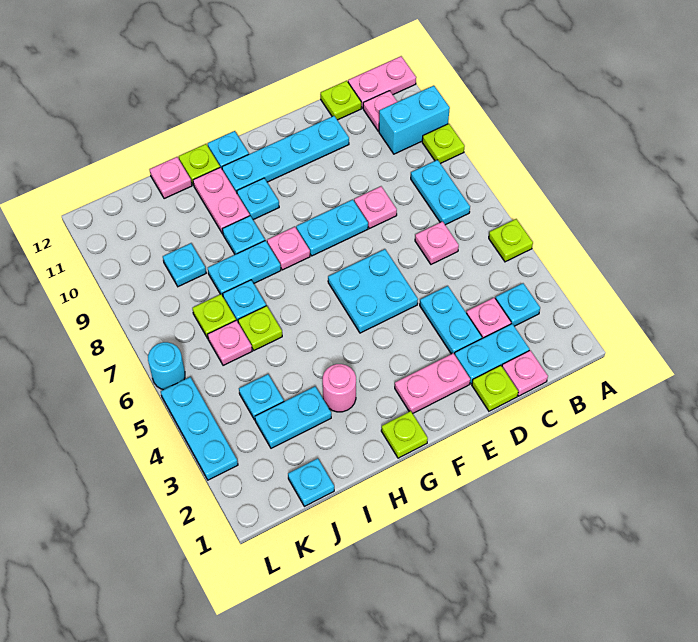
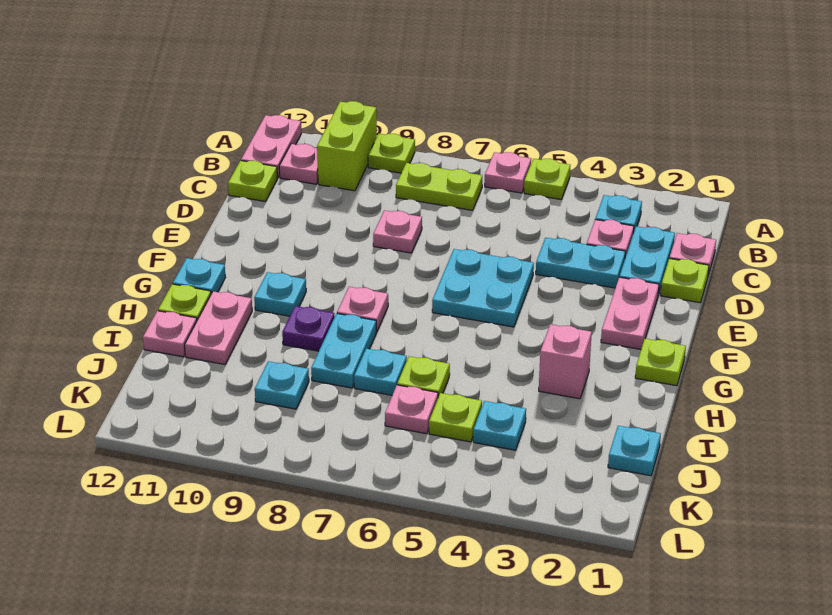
cyan brick A10:B10 level 1 -> lime brick A10:B10 level 1
cyan plate B7:B8 level 1 -> lime plate B7:B8 level 1
pink plate C6 level 1 -> pink plate A6 level 1
cyan plate D11:G11 level 1 -> none
cyan plate E8:F8 level 1 -> none
pink round brick H3 level 1 -> pink brick H3 level 1
cyan plate H9 level 1 -> purple plate H9 level 1
pink plate H10:H11 level 1 -> pink plate H11:I11 level 1
cyan plate I3:J3 level 1 -> none
lime plate J7 level 1 -> lime plate J5 level 1
cyan plate L3:L5 level 1 -> none
cyan round brick L6 level 1 -> none

